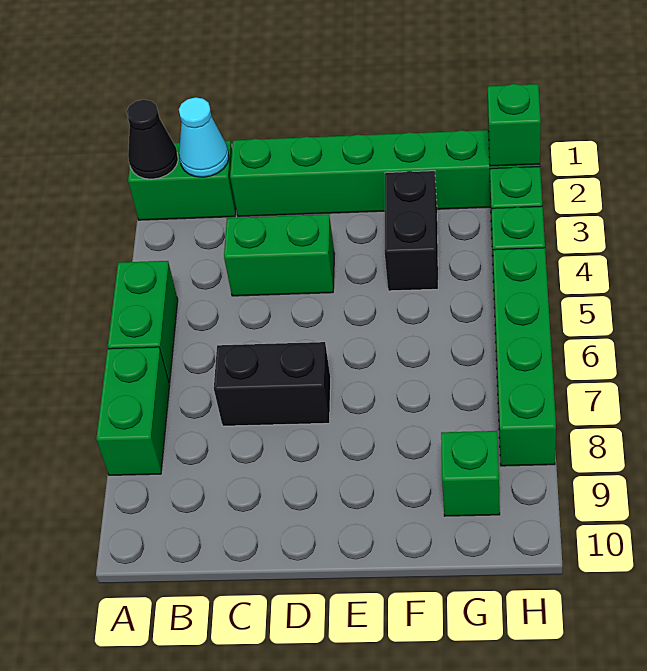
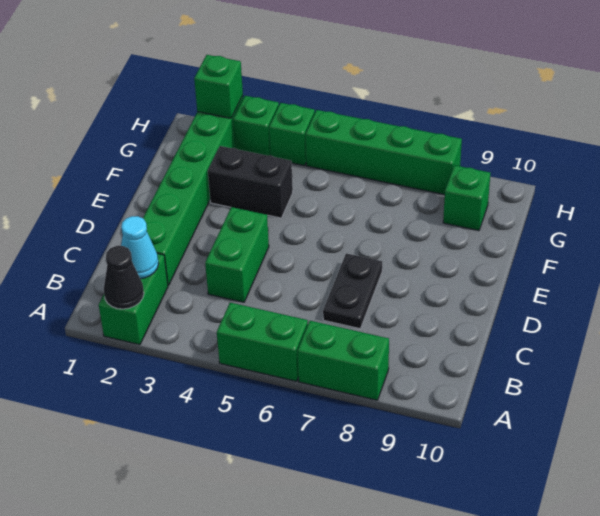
black brick C7:D7 level 1 -> black plate C7:D7 level 1

